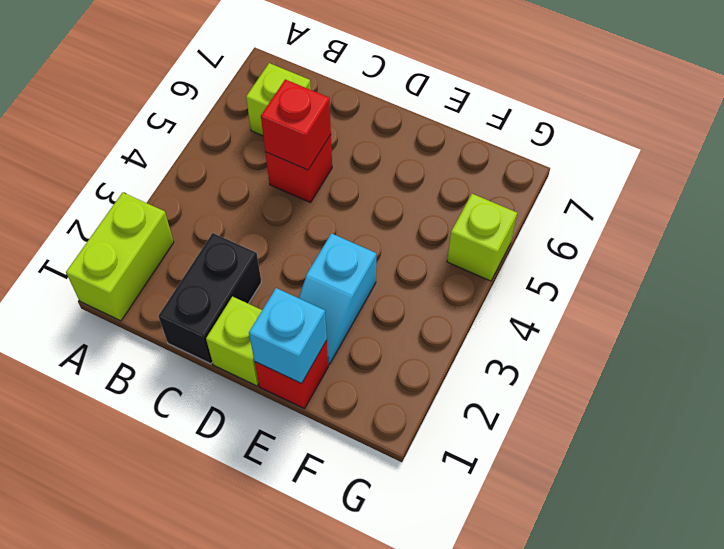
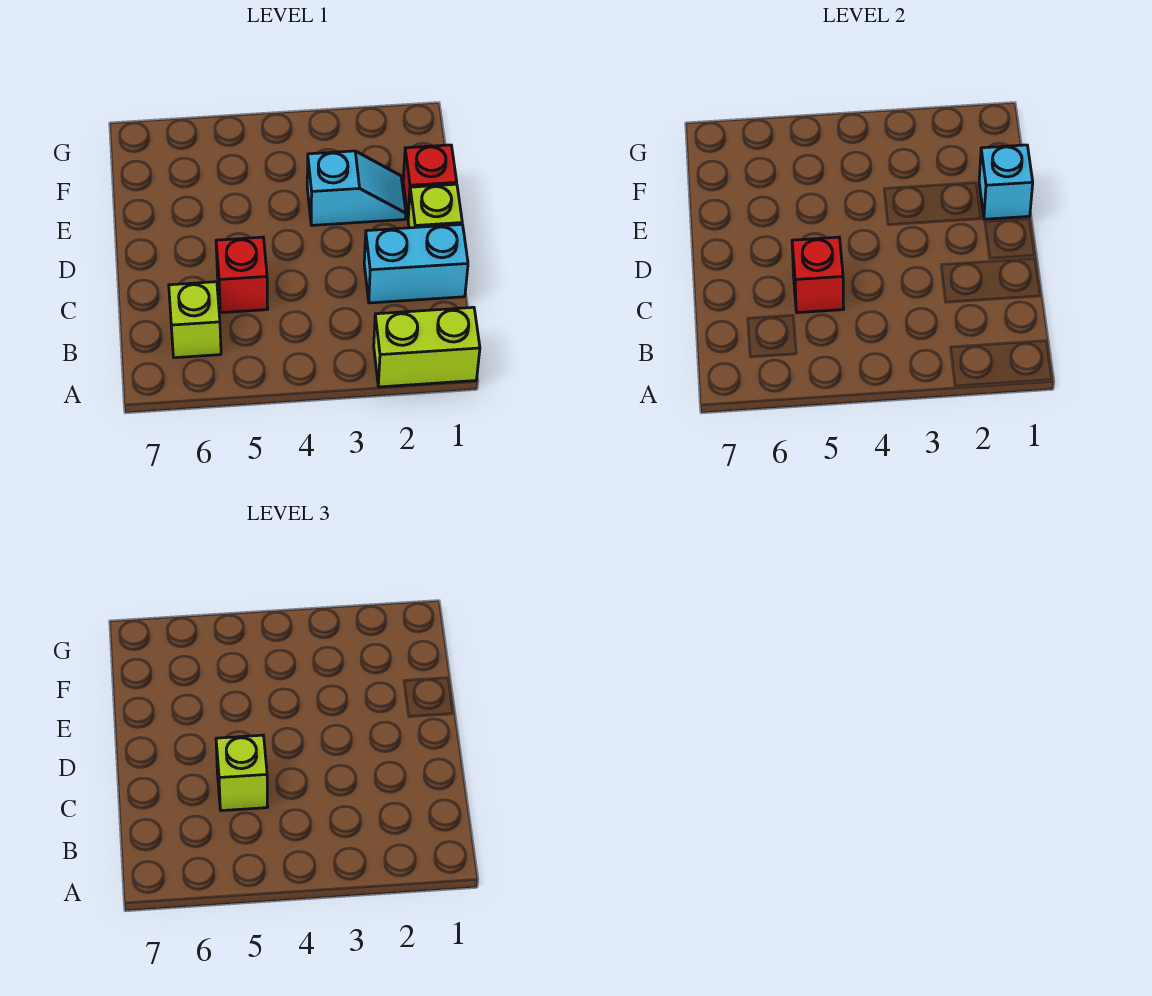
black brick C1:C2 level 1 -> cyan brick C1:C2 level 1
lime brick G5 level 1 -> lime brick C5 level 3

